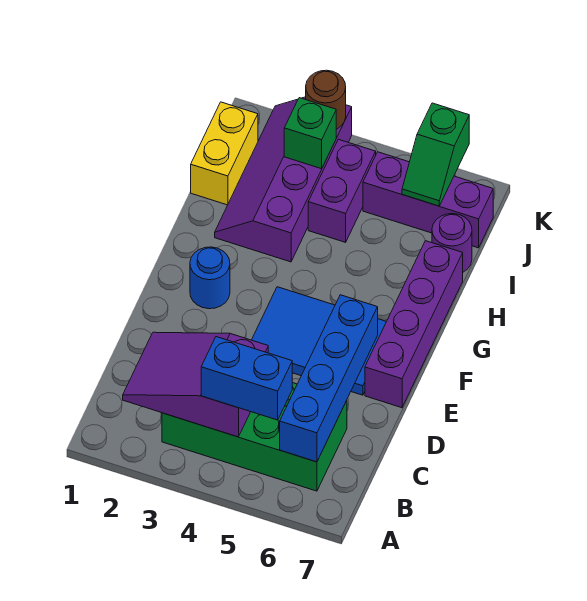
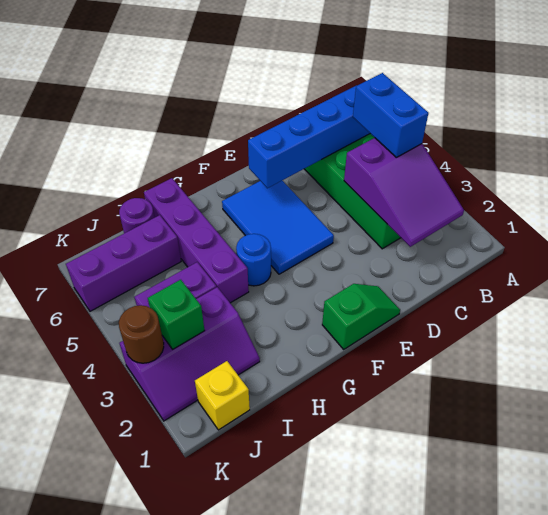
purple brick E7:H7 level 1 -> purple brick H4:H7 level 1
blue round brick F2 level 1 -> blue round brick G4 level 1
purple slope H2:K3 level 1 top 3 -> purple slope I2:K3 level 1 top 3
yellow brick I1:J1 level 1 -> yellow brick J1 level 1
purple brick J5:J7 level 1 -> purple brick I6:K6 level 1
green slope J6:K6 level 2 top K -> green slope E1:F1 level 1 top F

